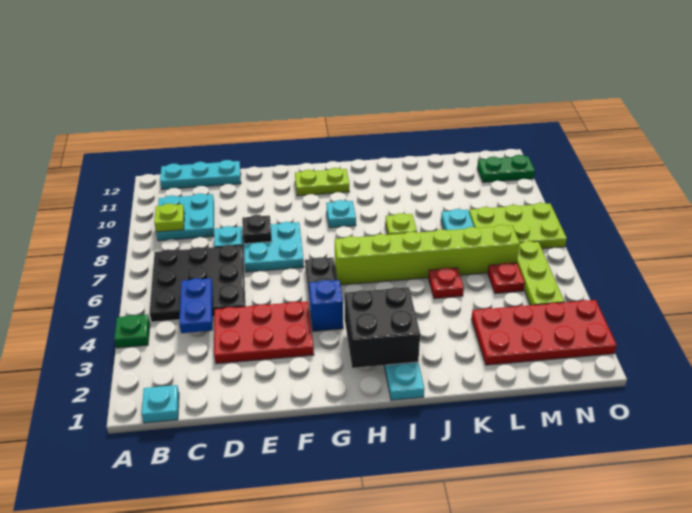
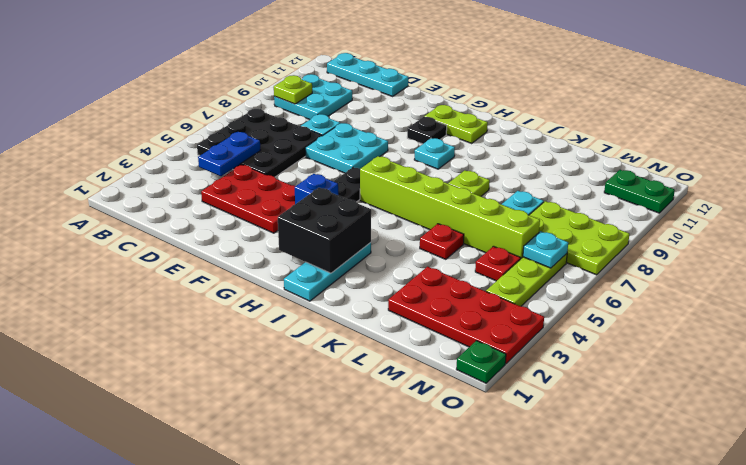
green plate A4 level 1 -> green plate O1 level 1
cyan plate B1 level 1 -> cyan plate N6 level 2
black plate E8 level 2 -> black plate G10 level 1

